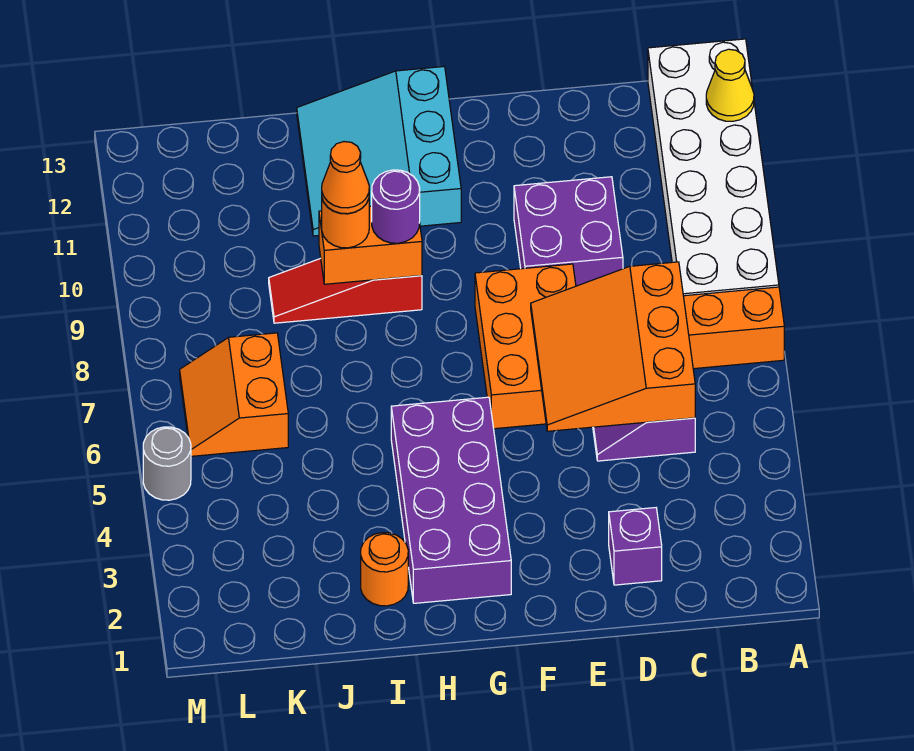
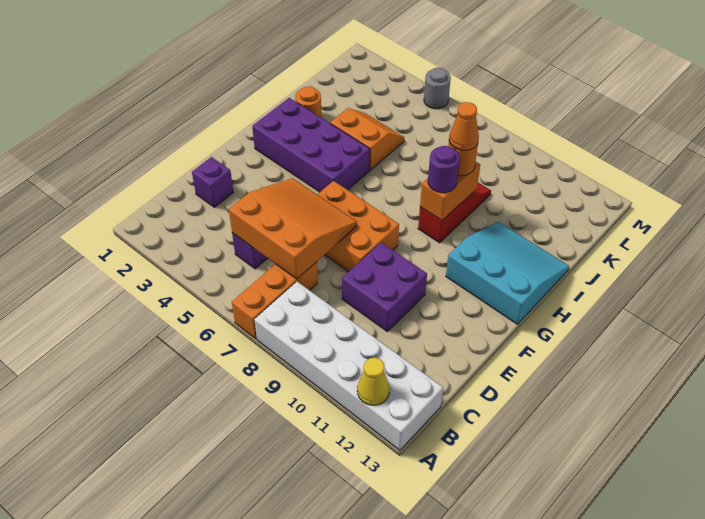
orange slope K6:L7 level 1 top K -> orange slope I4:J5 level 1 top I

